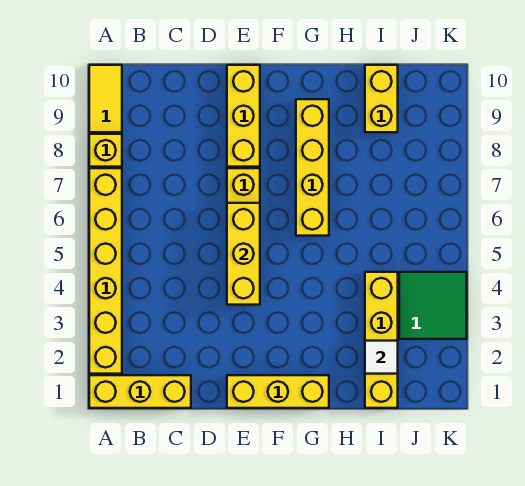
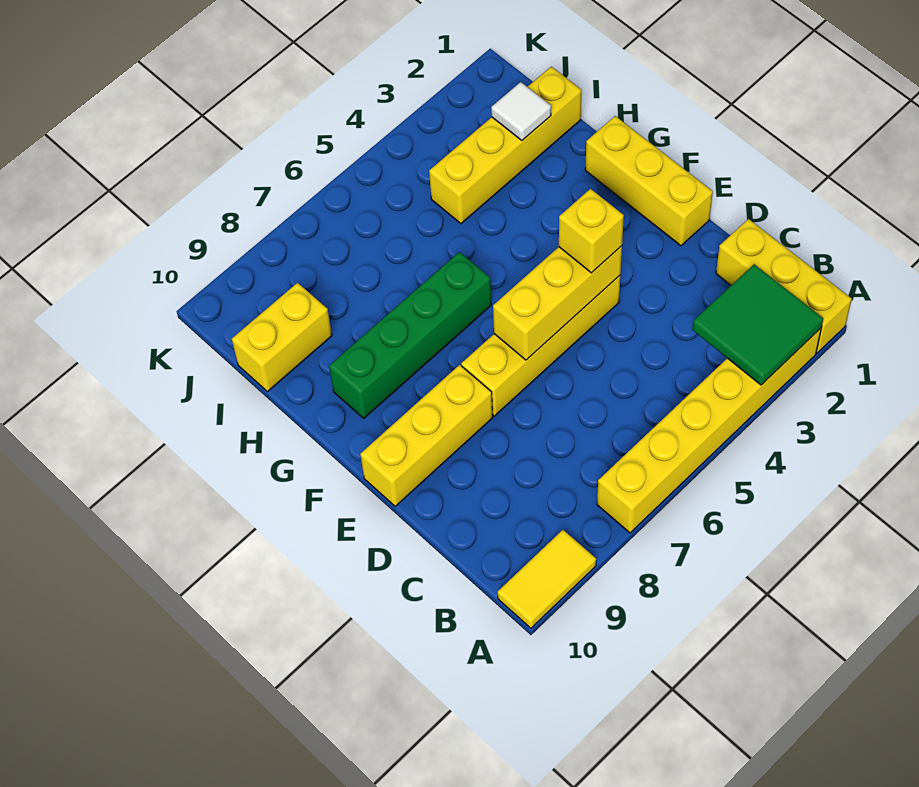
yellow brick A8 level 1 -> yellow brick E4 level 3
yellow brick G6:G9 level 1 -> green brick G6:G9 level 1
green tile J3:K4 level 1 -> green tile A2:B3 level 2

